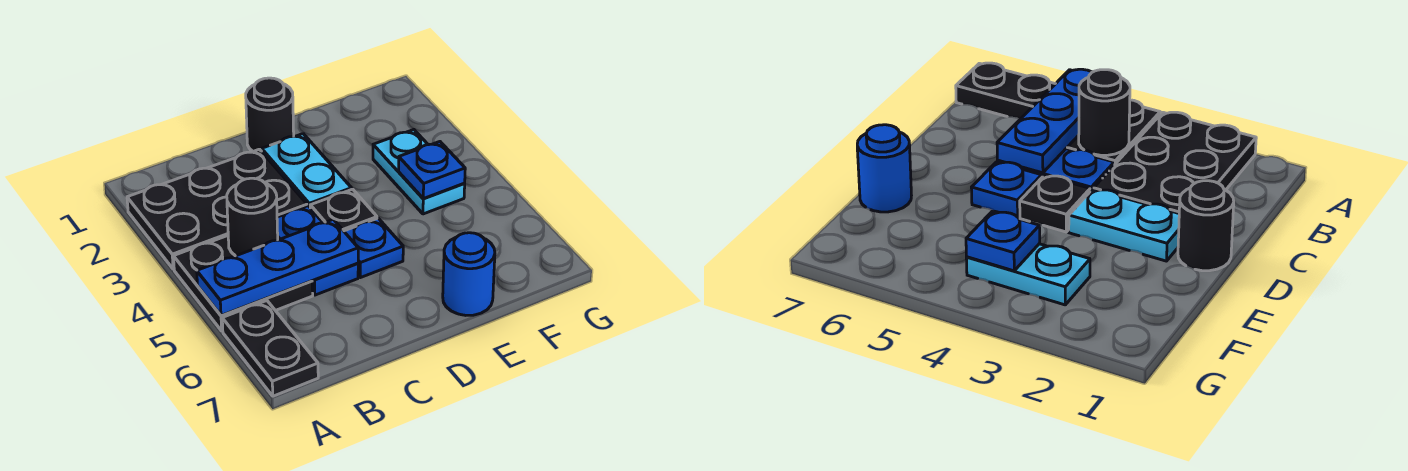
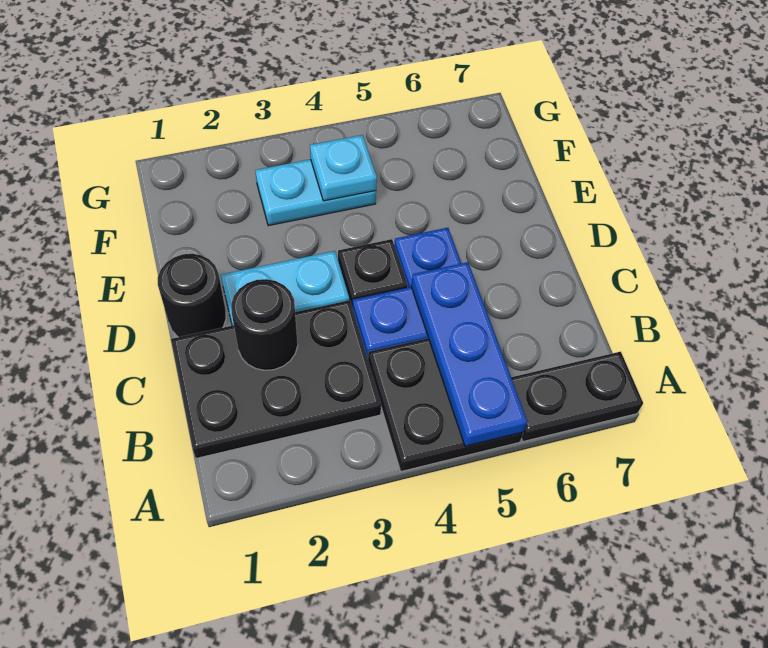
black plate A2:C3 level 1 -> black plate B1:C3 level 1
black round brick B4 level 2 -> black round brick C2 level 2
blue round brick E7 level 1 -> none
blue plate F4 level 2 -> cyan plate F4 level 2

